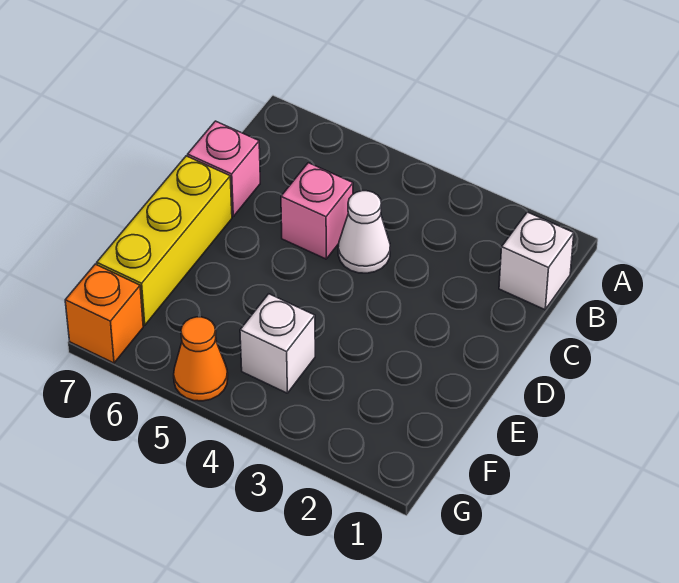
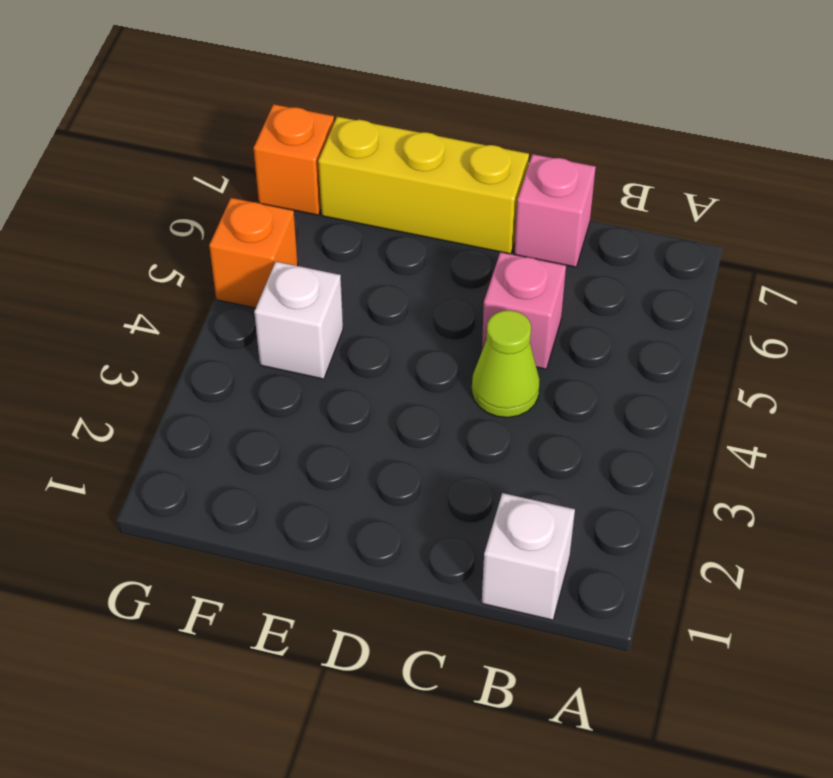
white cone C4 level 1 -> lime cone C4 level 1
orange cone G5 level 1 -> orange brick G5 level 1

